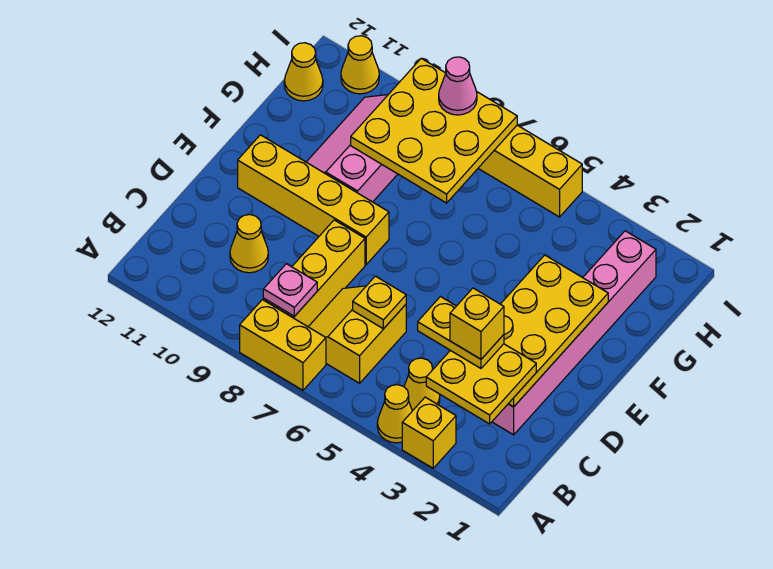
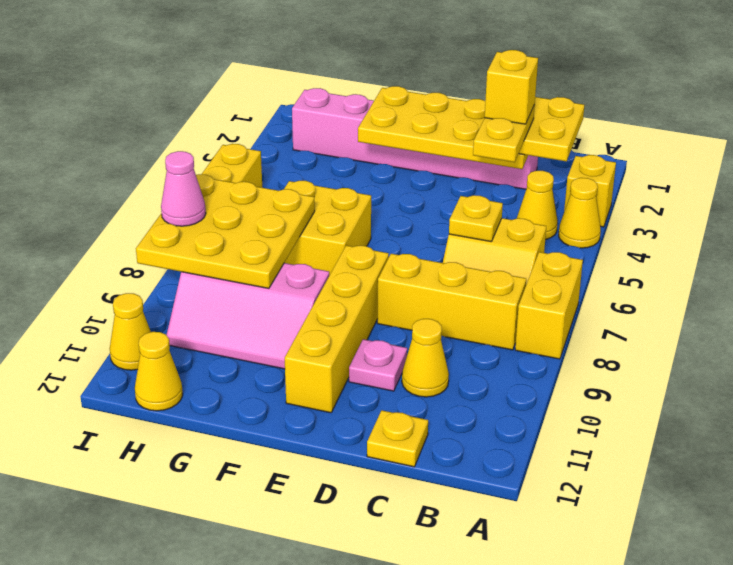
pink plate B8 level 2 -> pink plate D10 level 1
none -> yellow plate C12 level 1
none -> yellow brick F6:G7 level 1

